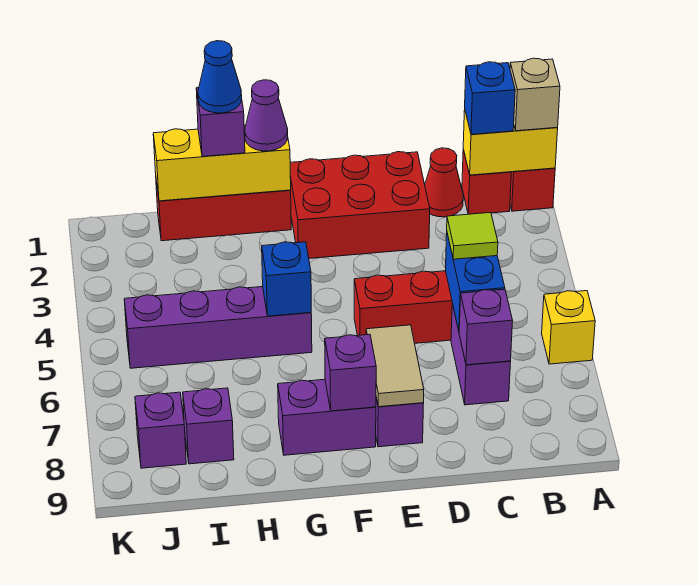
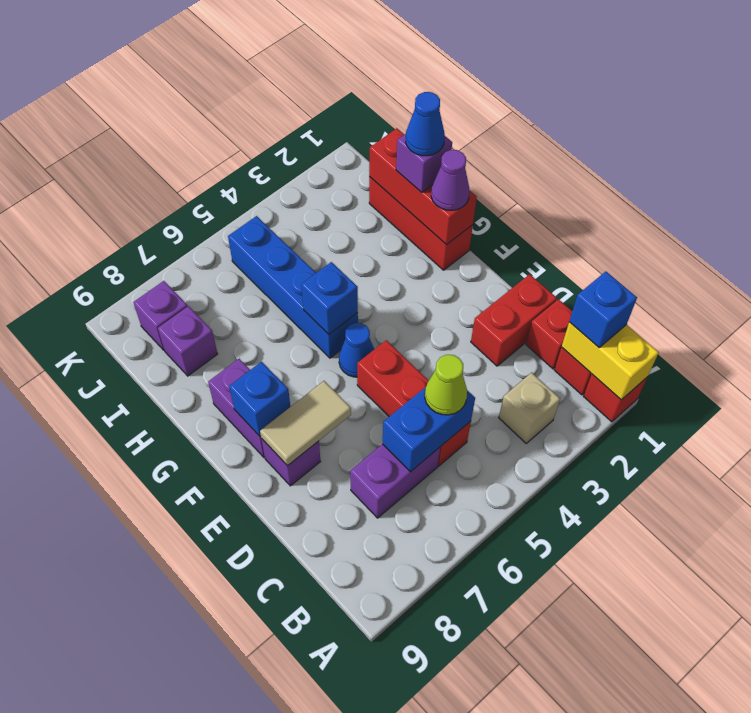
tan brick A1 level 3 -> tan brick B3 level 1
yellow brick A6 level 1 -> none
red cone C1 level 1 -> red brick C1 level 1
lime tile C5 level 3 -> lime cone C5 level 3
purple brick C7 level 2 -> none
red brick D1:F2 level 1 -> red brick D1:D2 level 1
none -> blue cone F5 level 1
purple brick F8 level 2 -> blue brick F8 level 2
yellow brick G1:I1 level 2 -> red brick G1:I1 level 2
purple brick G5:J5 level 1 -> blue brick G5:J5 level 1

